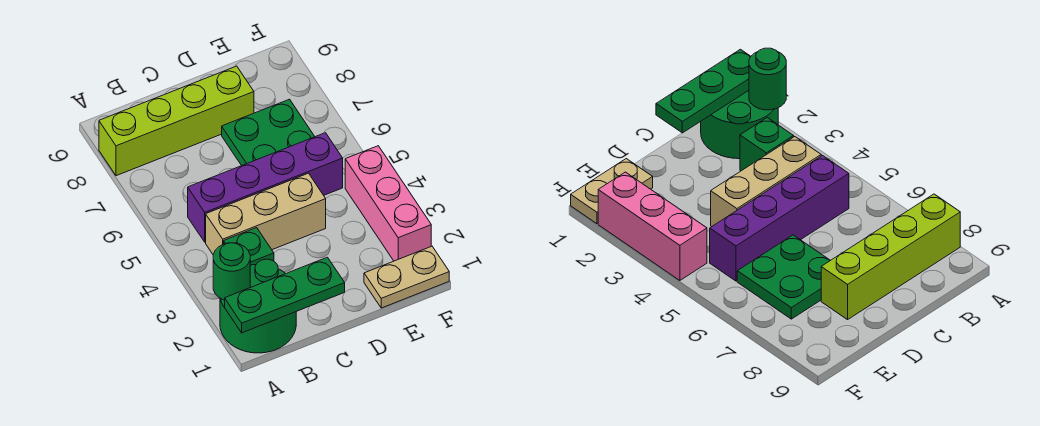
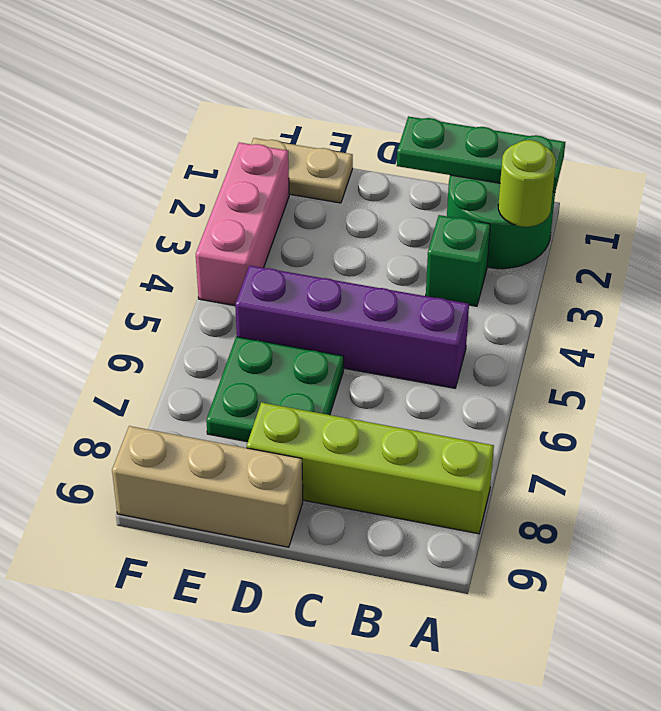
green round brick A2 level 2 -> lime round brick A2 level 2
tan brick B4:D4 level 1 -> tan brick D9:F9 level 1

